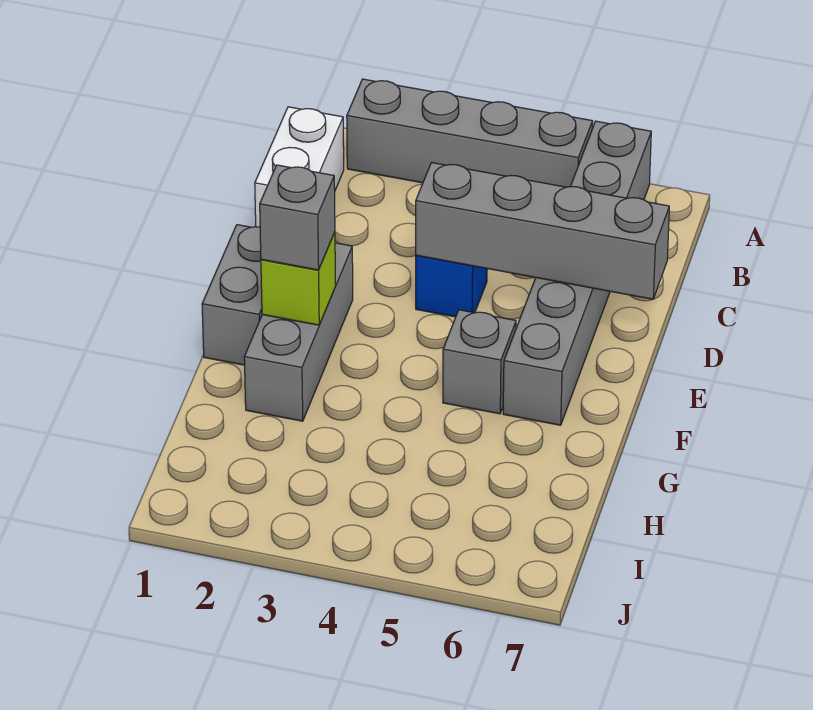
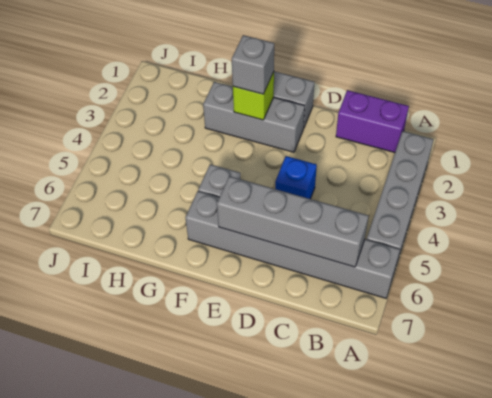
white brick B1:C1 level 1 -> purple brick B1:C1 level 1
grey brick D4:D7 level 2 -> grey brick B6:E6 level 2

